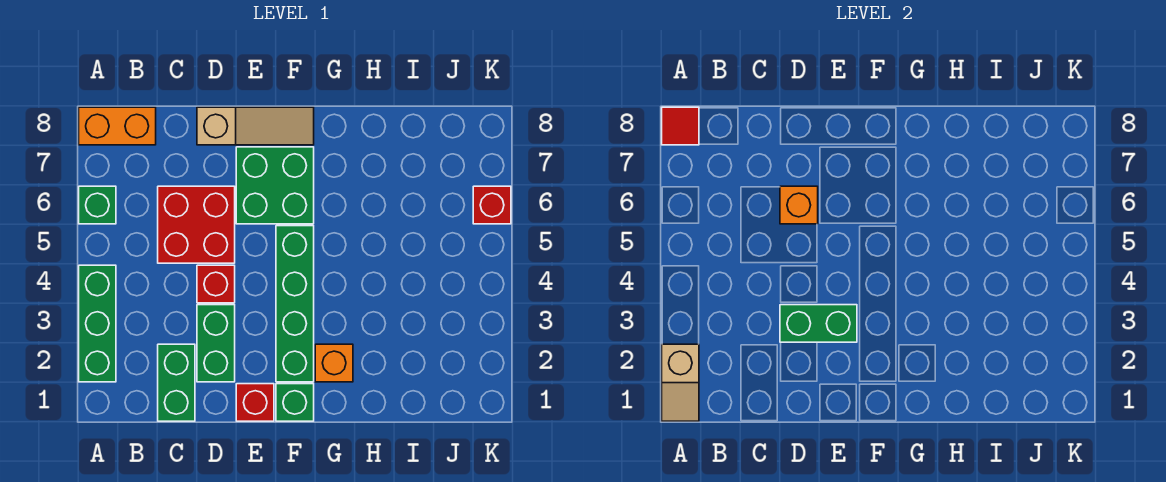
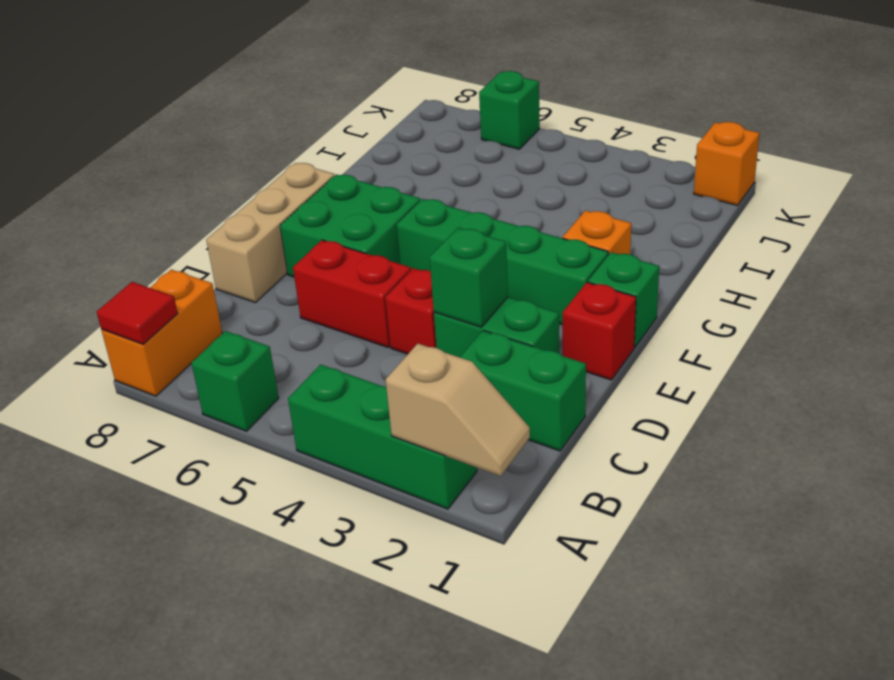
red brick C5:D6 level 1 -> red brick D5:D6 level 1
green brick D3:E3 level 2 -> green brick D3 level 2
orange brick D6 level 2 -> orange brick K1 level 1
tan slope D8:F8 level 1 top D -> tan brick D8:F8 level 1
red brick K6 level 1 -> green brick K6 level 1

